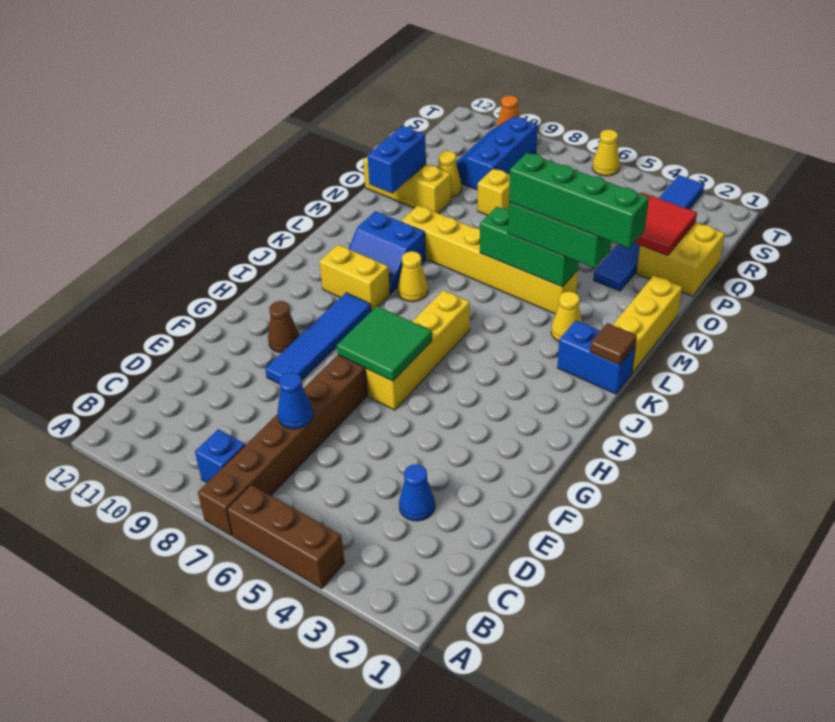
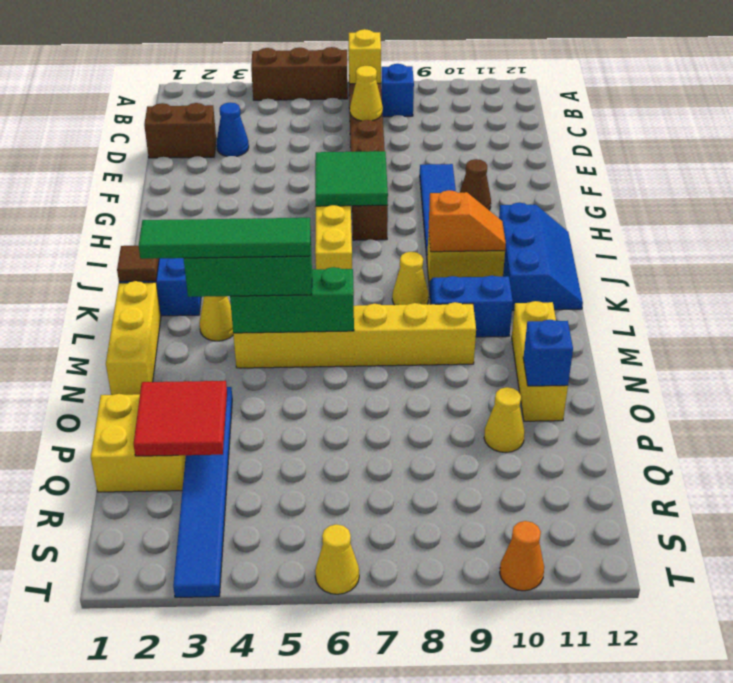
none -> brown brick D1:D2 level 1
blue cone D7 level 2 -> yellow cone D7 level 2
none -> orange slope J9:J10 level 2 top 9
green brick M2:M5 level 4 -> green tile M2:M5 level 4
blue brick N11:O11 level 2 -> blue brick O11 level 2
yellow brick O10:O12 level 1 -> yellow brick M11:O11 level 1
yellow brick P8 level 1 -> yellow brick B7 level 2
blue slope Q9:S10 level 1 top 9 -> blue slope I11:K12 level 1 top 11

